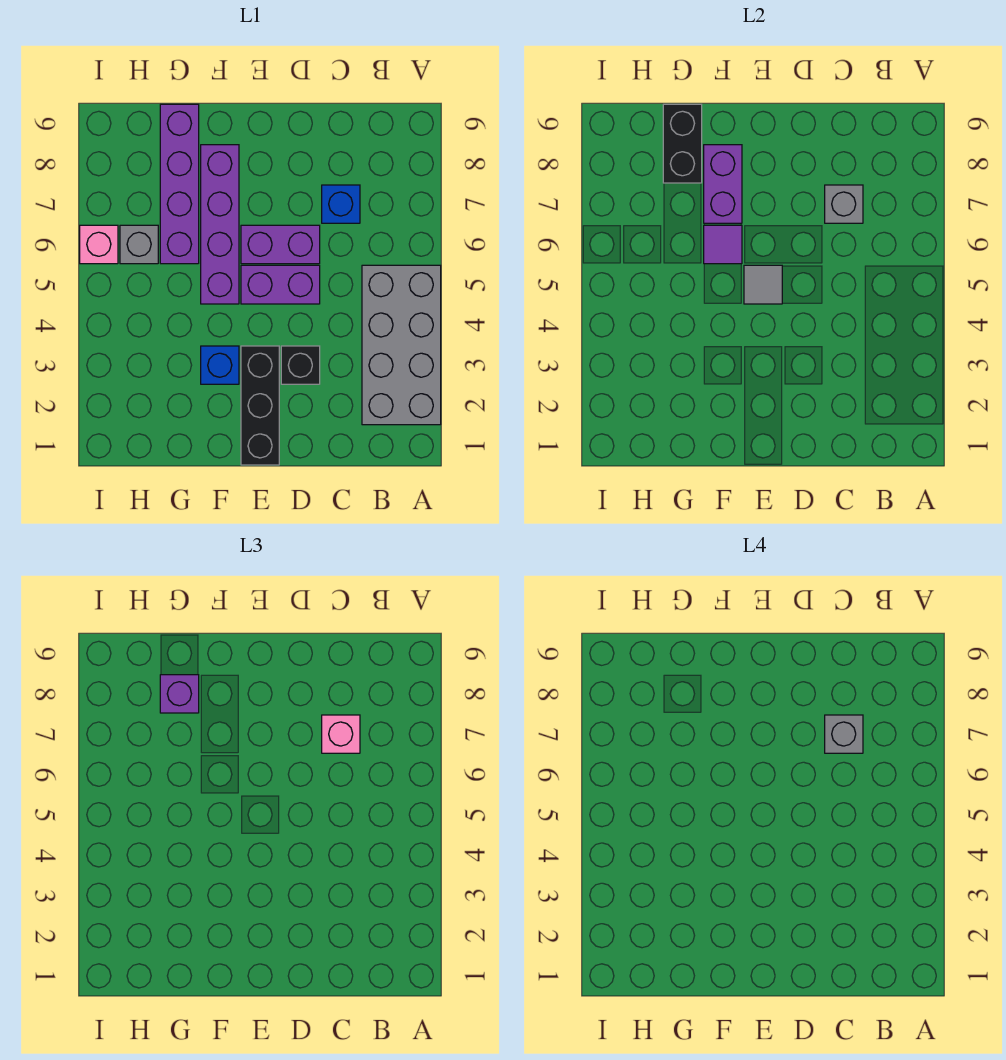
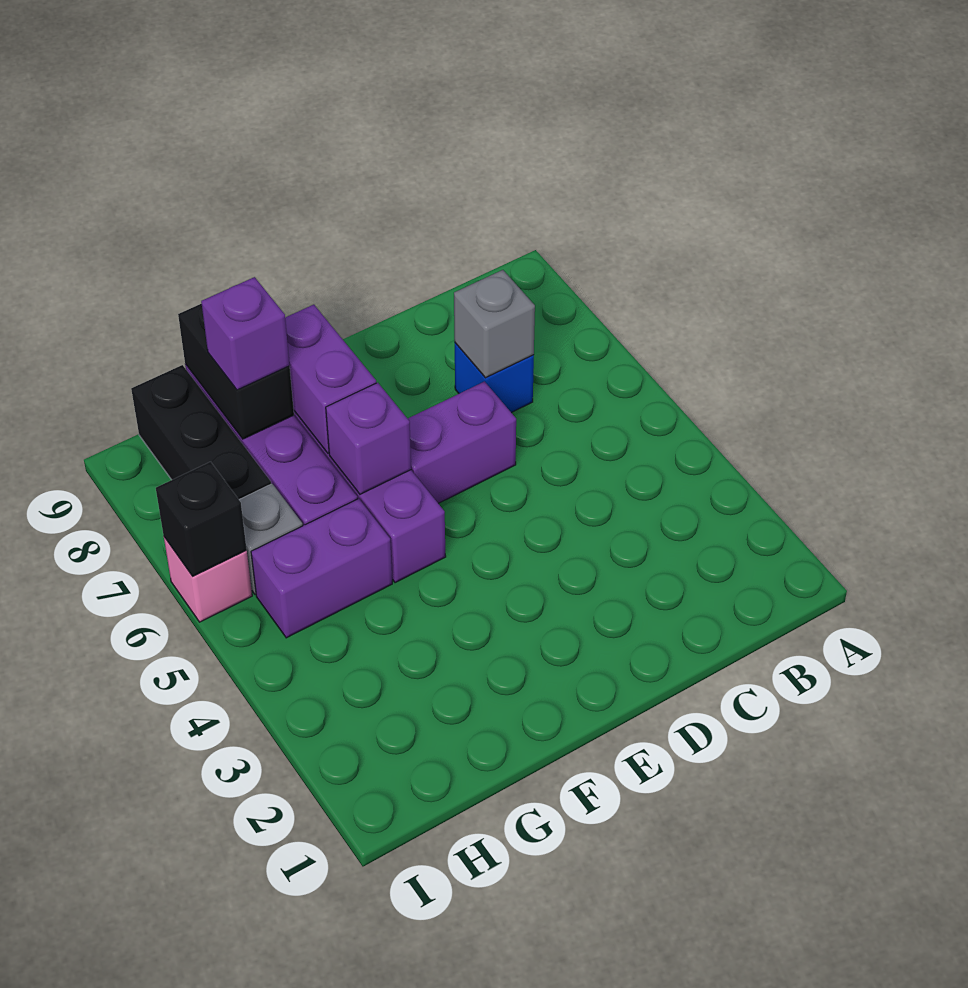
grey brick A2:B5 level 1 -> none
pink brick C7 level 3 -> none
grey brick C7 level 4 -> none
black brick D3 level 1 -> black brick I6 level 2
purple brick D5:E5 level 1 -> purple brick G5:H5 level 1
black brick E1:E3 level 1 -> black brick H7:H9 level 1
grey tile E5 level 2 -> none
blue brick F3 level 1 -> none
purple tile F6 level 2 -> purple brick F6 level 2

